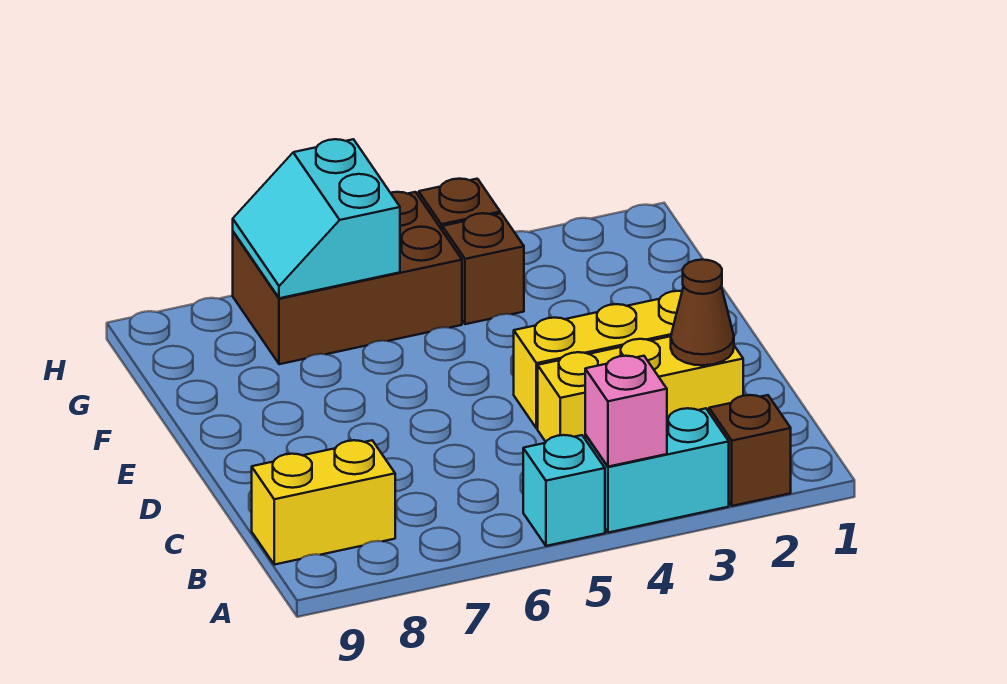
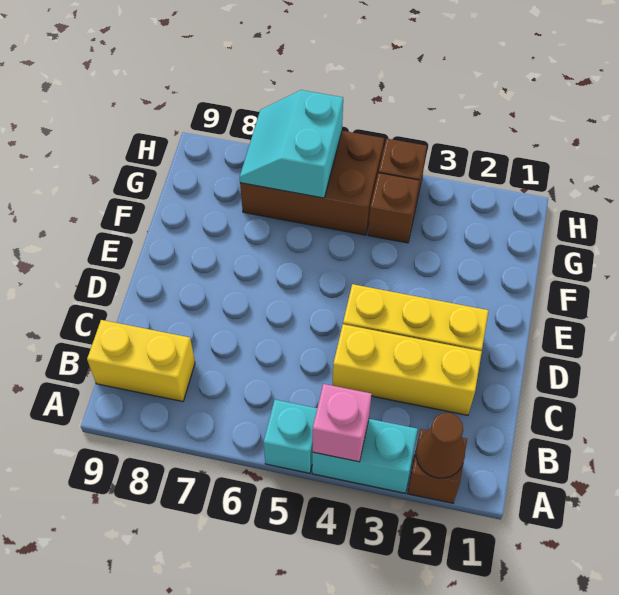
brown cone C2 level 2 -> brown cone A2 level 2

